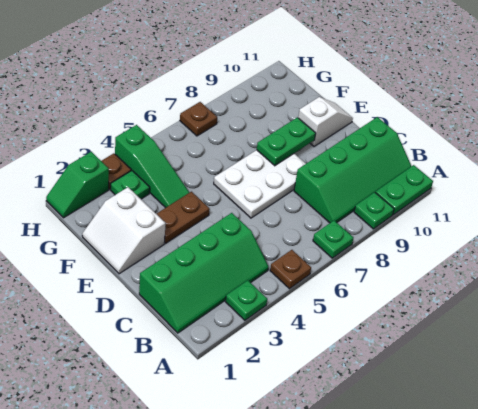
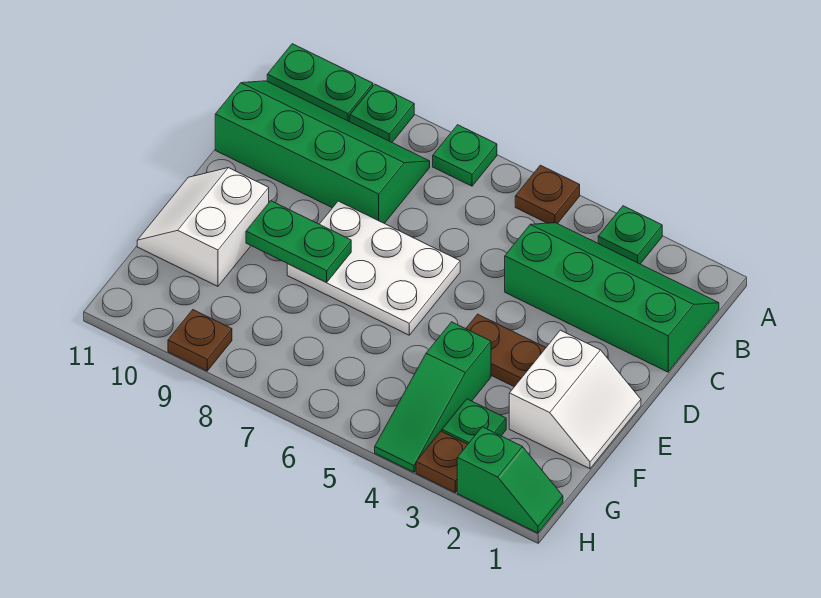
white slope E10:E11 level 1 top 10 -> white slope E10:F11 level 1 top 10
green slope F4:H4 level 1 top H -> green slope F4:H4 level 1 top F
brown plate H7 level 1 -> brown plate H9 level 1

